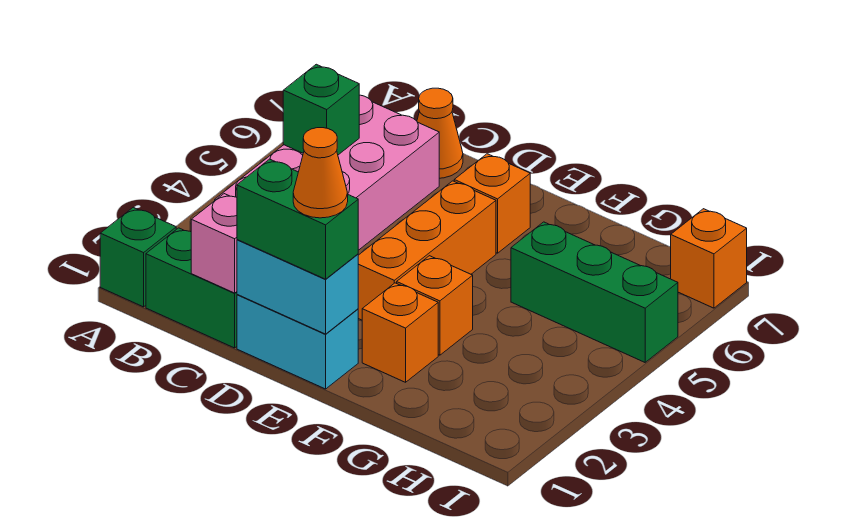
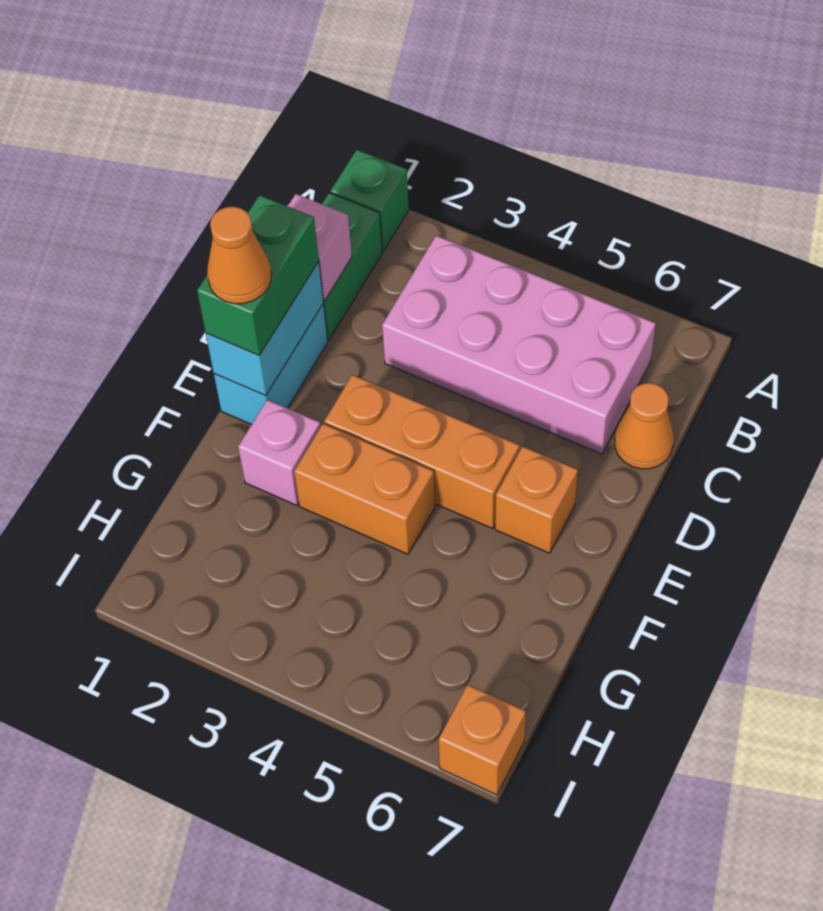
green brick B5 level 2 -> none
orange brick F2 level 1 -> pink brick F2 level 1
orange brick F3 level 1 -> orange brick F3:F4 level 1
green brick G5:I5 level 1 -> none

